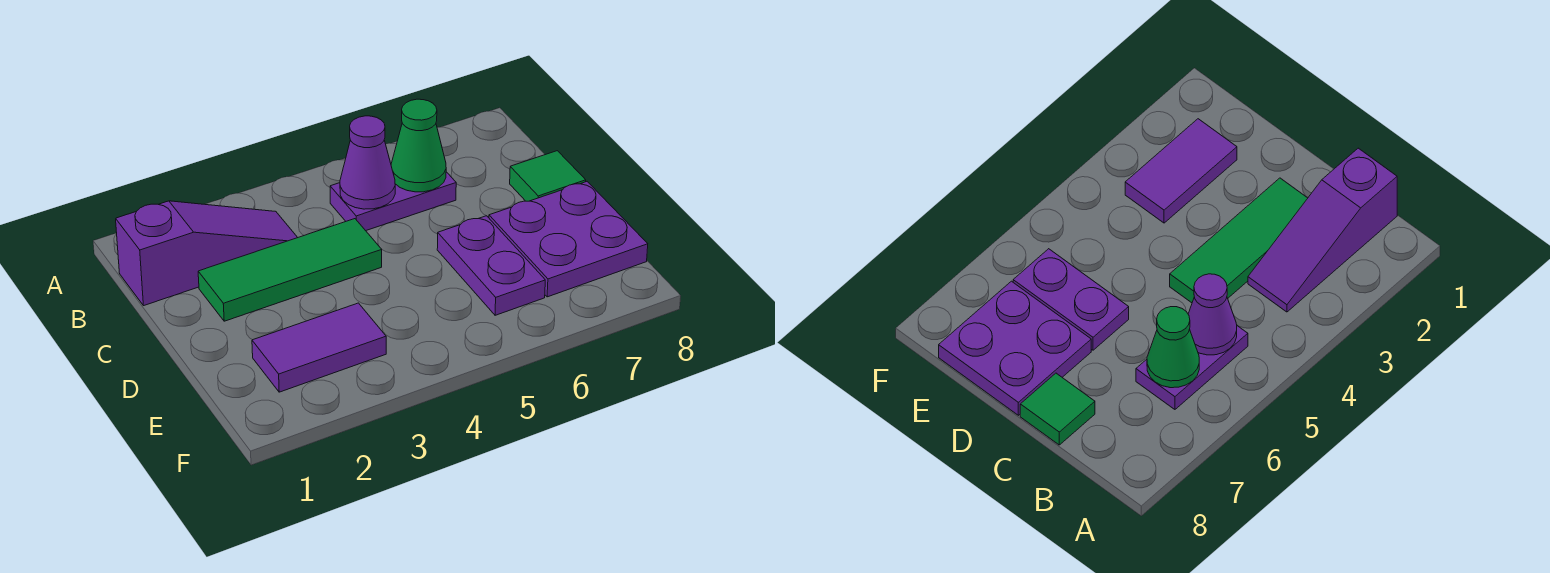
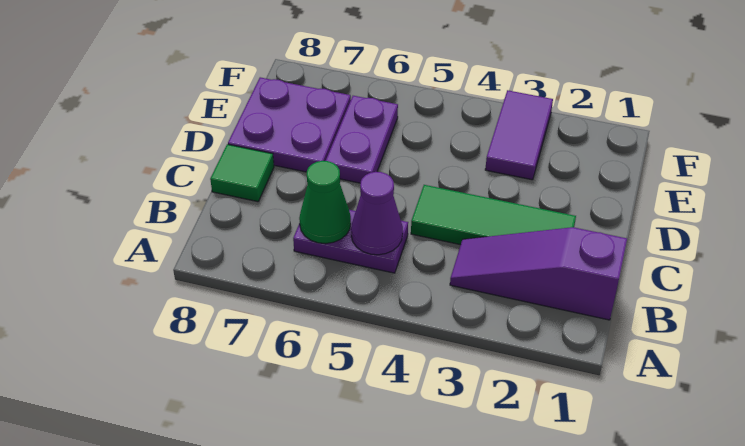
purple tile E2:E3 level 1 -> purple tile E3:F3 level 1

